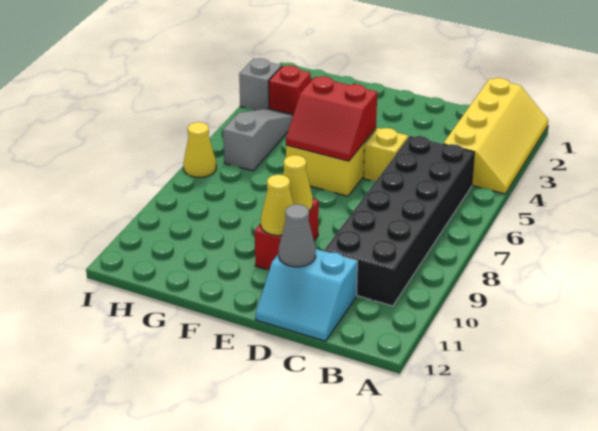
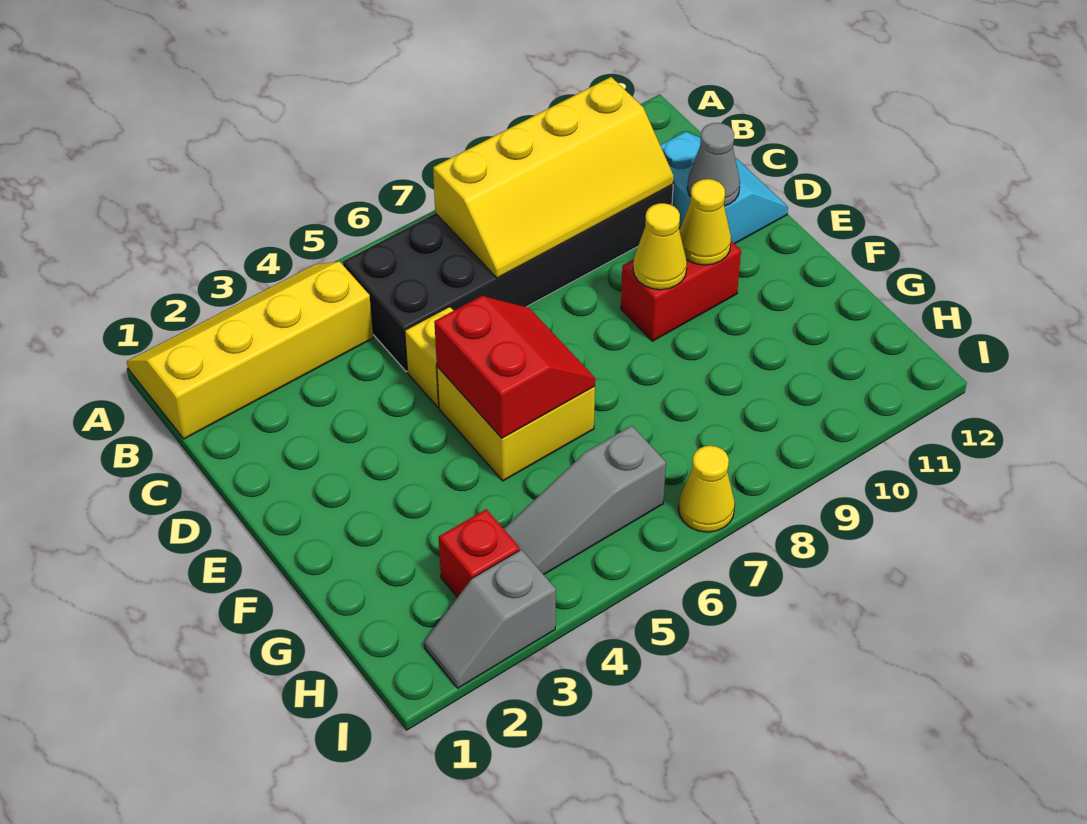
none -> yellow slope B7:C10 level 2 top B

